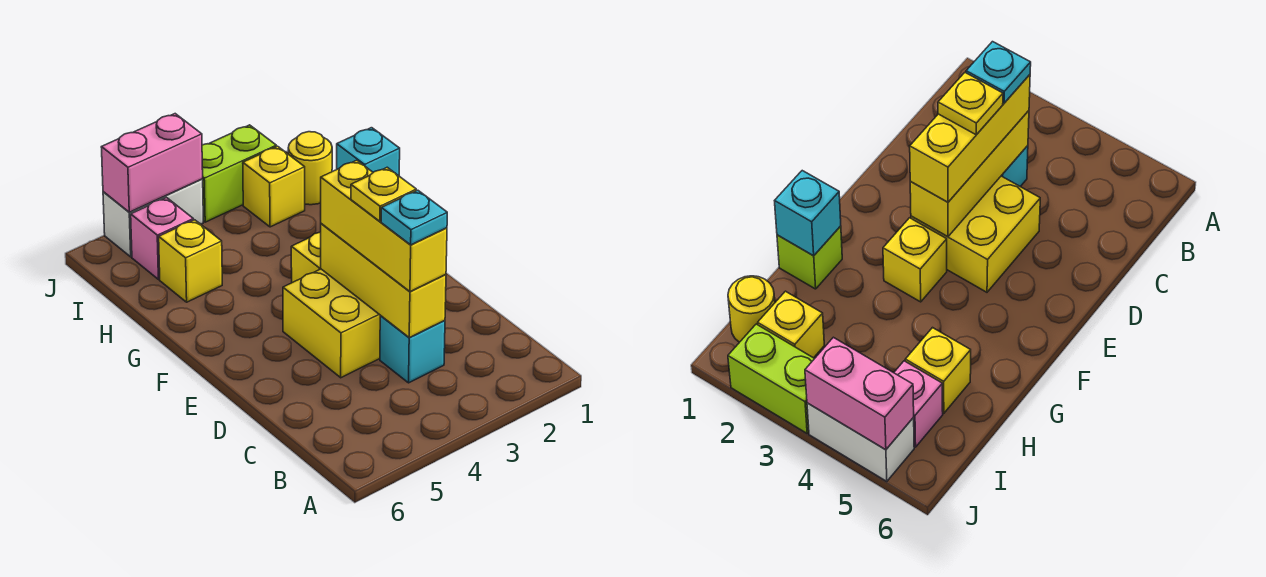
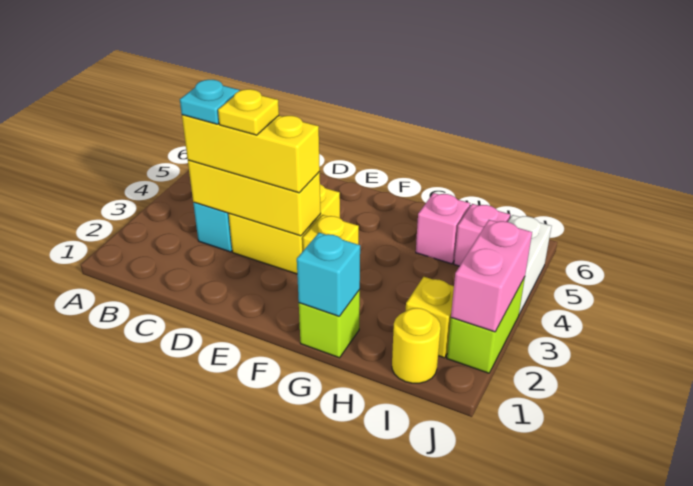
yellow brick H5 level 1 -> pink brick H5 level 1
pink brick J4:J5 level 2 -> pink brick J2:J3 level 2

